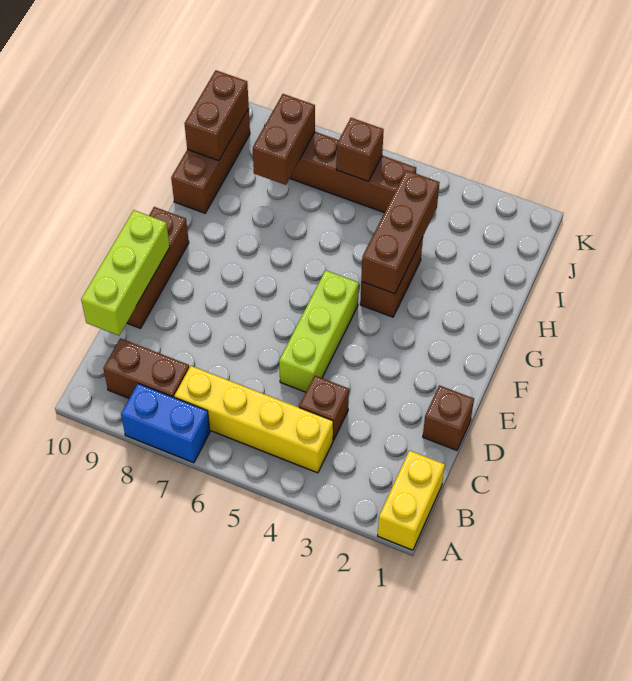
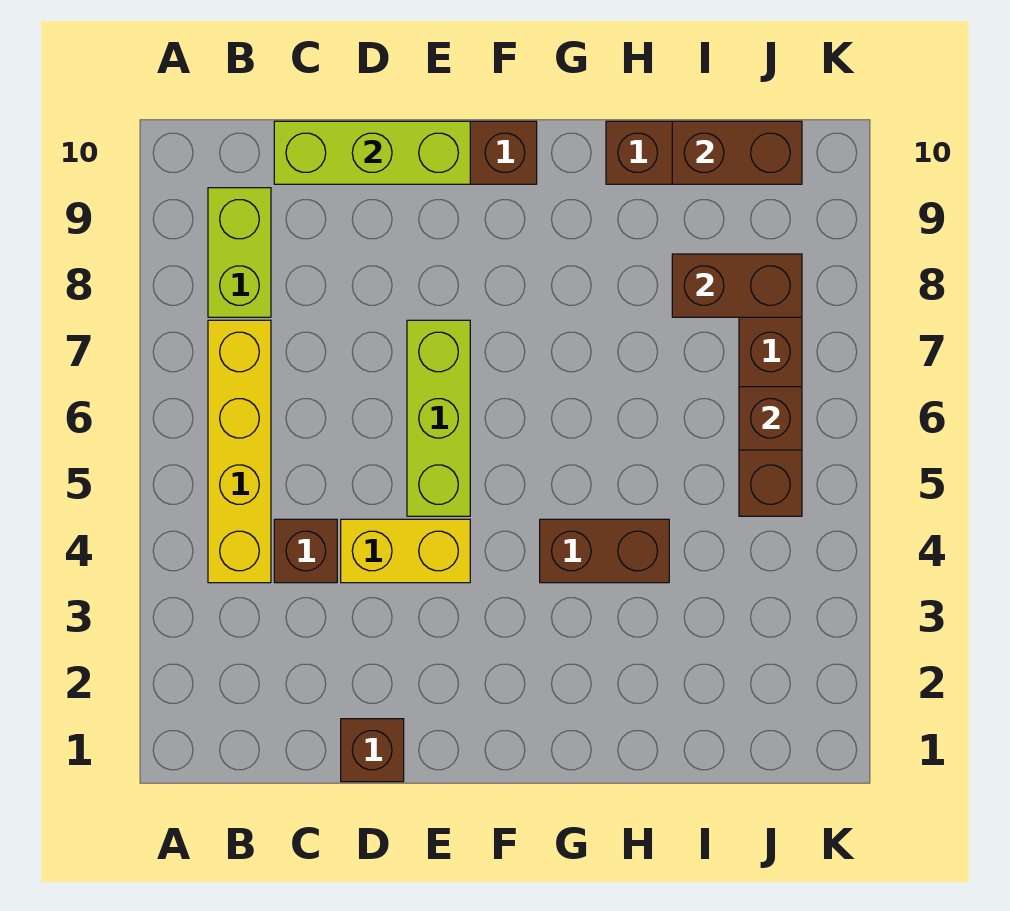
yellow brick A1:B1 level 1 -> yellow brick D4:E4 level 1
blue brick A7:A8 level 1 -> none
brown brick B8:B9 level 1 -> lime brick B8:B9 level 1
lime brick D5:F5 level 1 -> lime brick E5:E7 level 1
brown brick G4:I4 level 2 -> none

